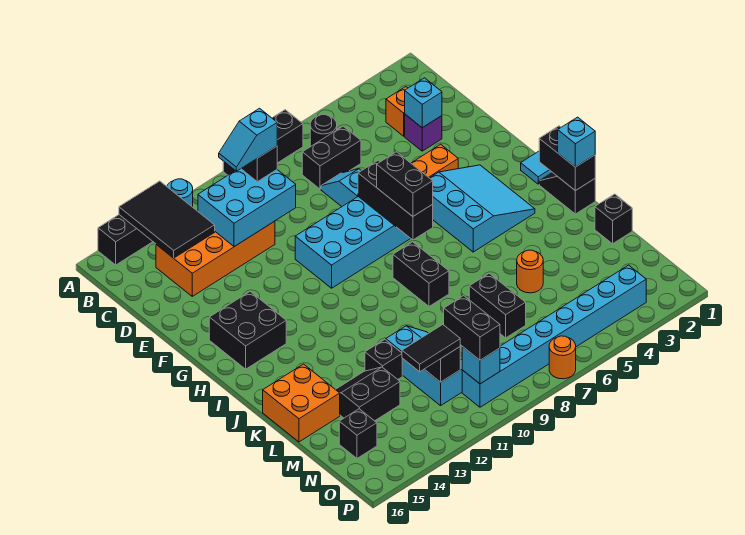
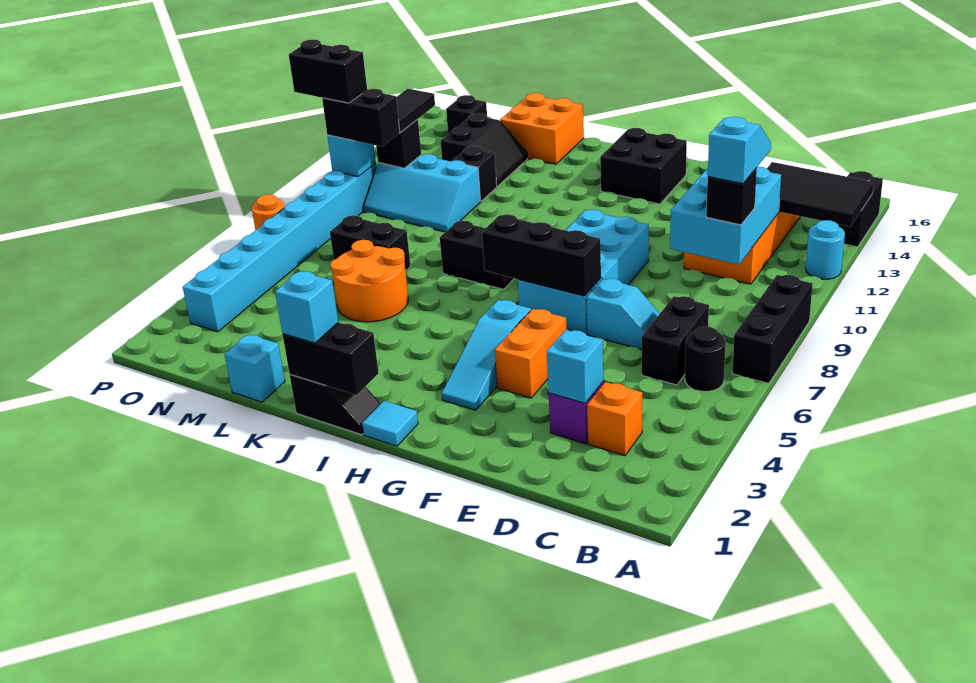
cyan slope G3:I5 level 1 top 5 -> cyan slope G3:G5 level 1 top 5
black brick G7:H7 level 3 -> black brick O10:P10 level 4
black brick L1 level 1 -> cyan brick L1 level 1
orange round brick L5 level 1 -> orange round brick K5:L6 level 1

